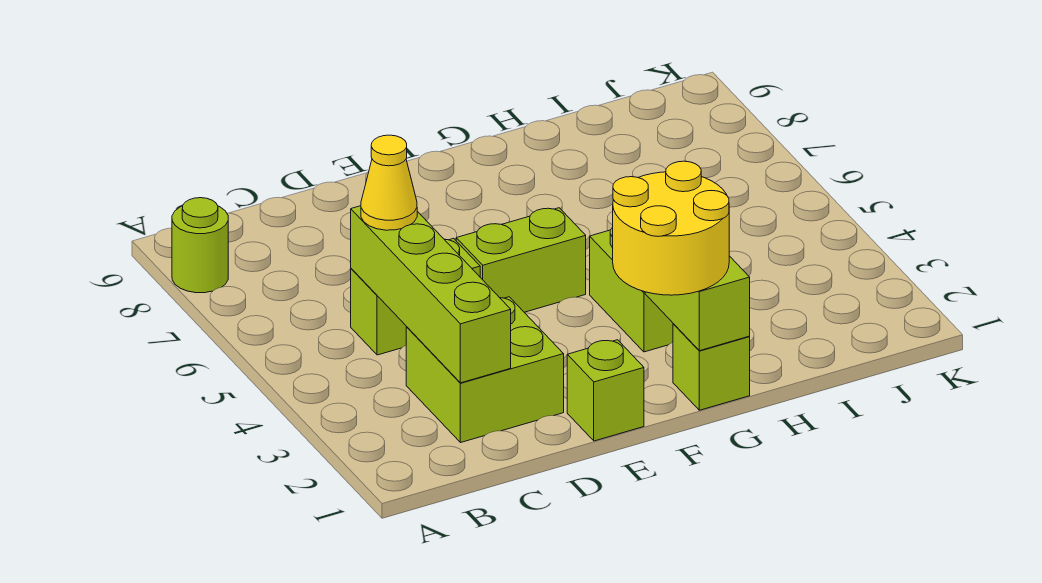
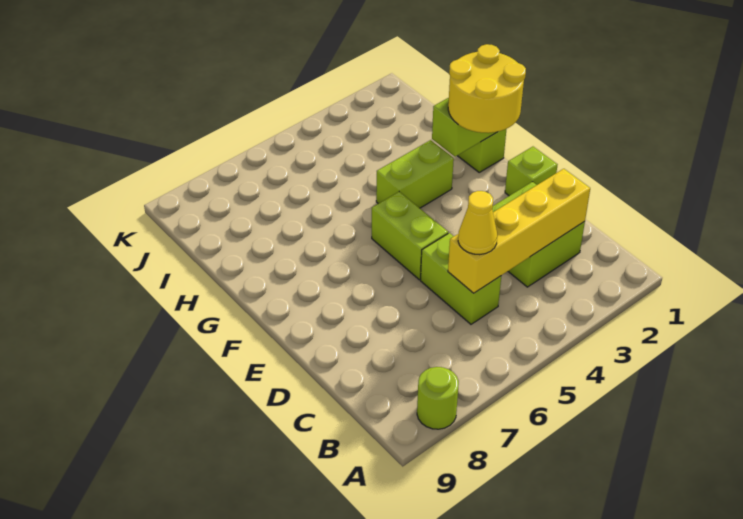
lime brick C2:C5 level 2 -> yellow brick C2:C5 level 2

